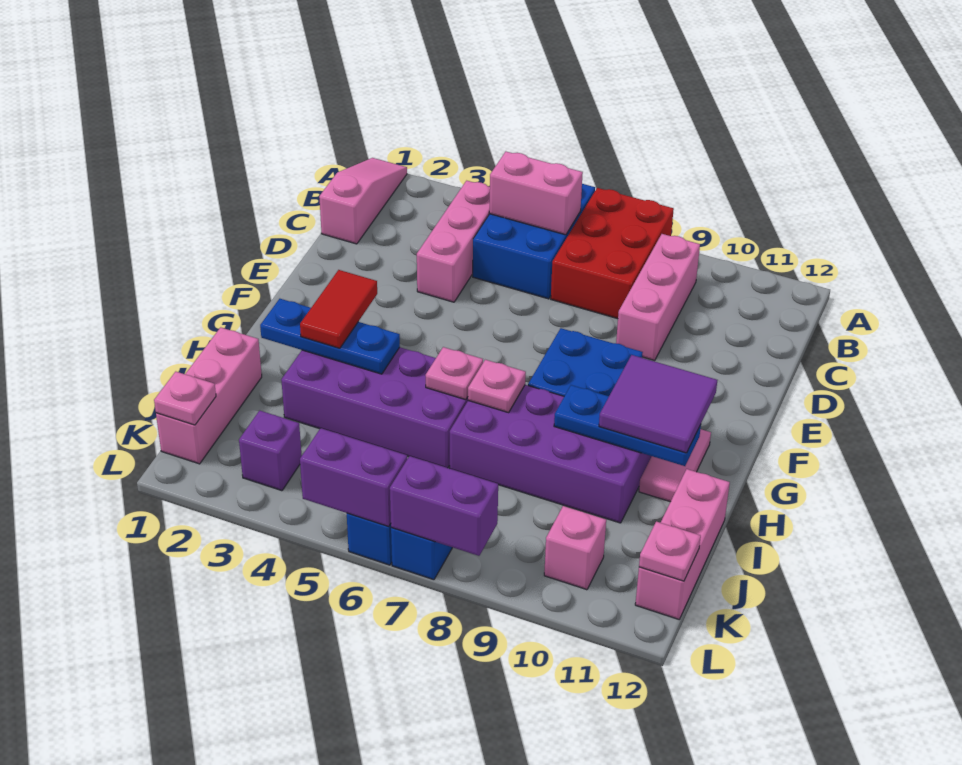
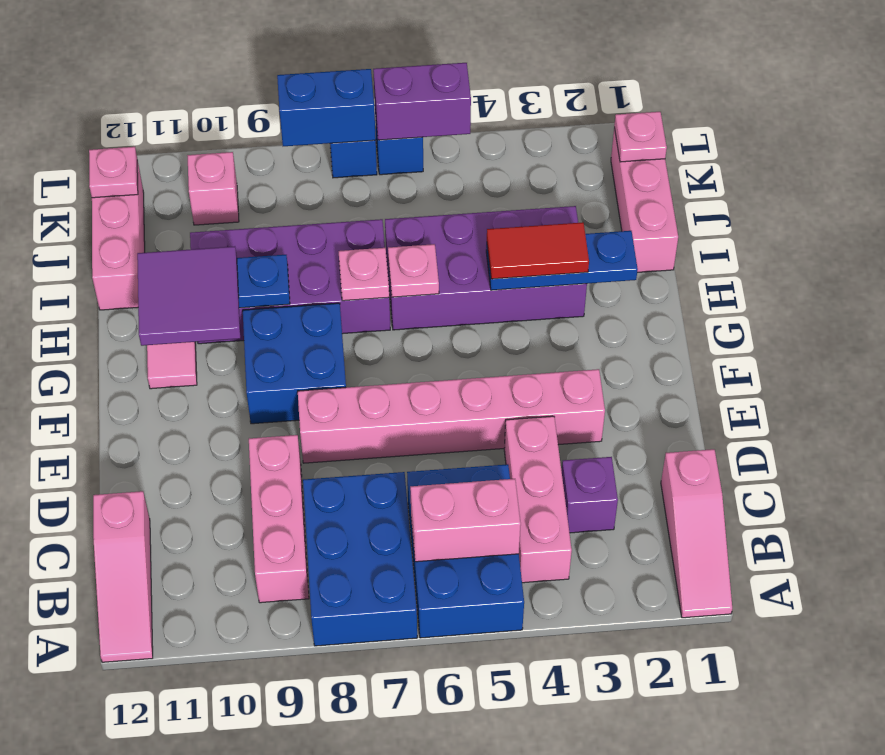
red brick A7:C8 level 1 -> blue brick A7:C8 level 1
none -> pink slope A12:C12 level 1 top C
none -> pink brick E3:E8 level 1
red tile G3:H3 level 3 -> red tile H3:H4 level 3
purple brick K3 level 1 -> purple brick C3 level 1
purple brick L7:L8 level 2 -> blue brick L7:L8 level 2

